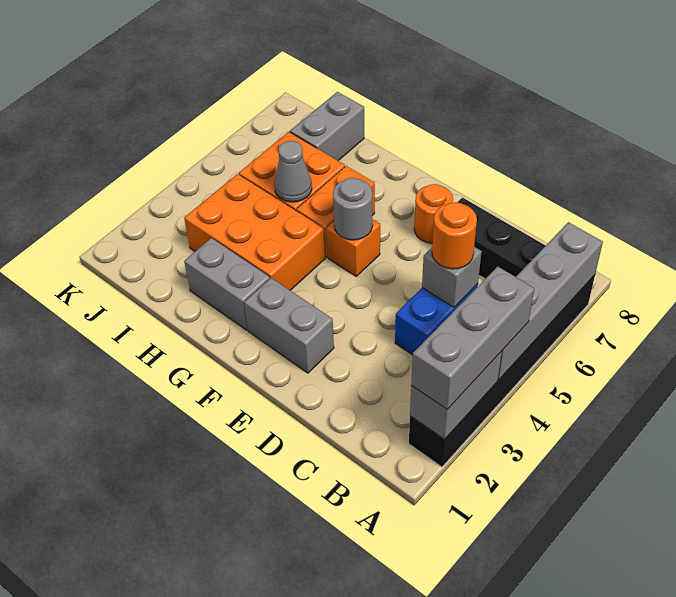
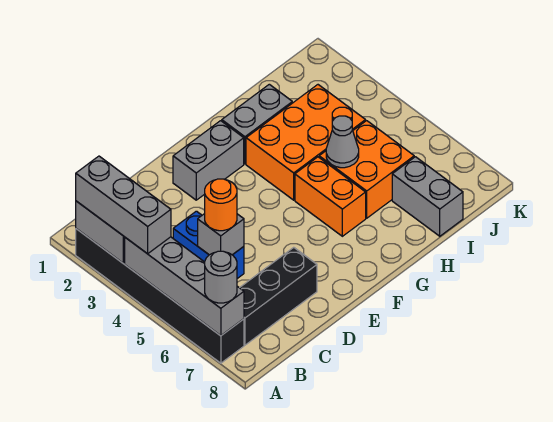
orange round brick E7 level 1 -> none
orange brick F5 level 1 -> none
grey round brick F5 level 2 -> grey round brick A7 level 3

